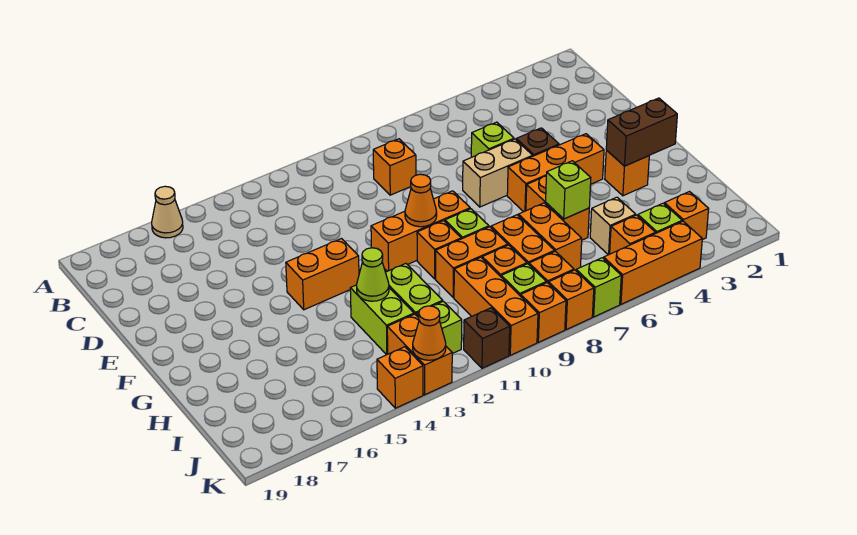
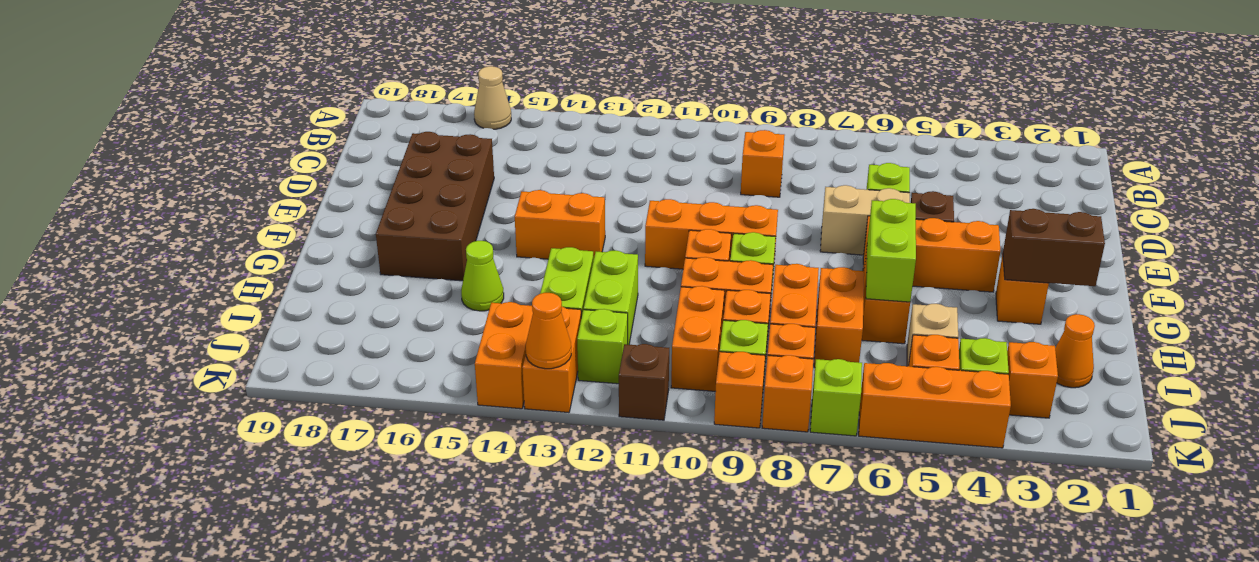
none -> brown brick D16:G17 level 1
orange cone F10 level 2 -> orange cone I2 level 1
lime brick H6 level 2 -> lime brick G6:H6 level 2
lime cone H13 level 2 -> lime cone H15 level 1
orange brick I10:K10 level 1 -> orange brick I10:J10 level 1
orange brick K14 level 1 -> orange brick J14:K14 level 1

